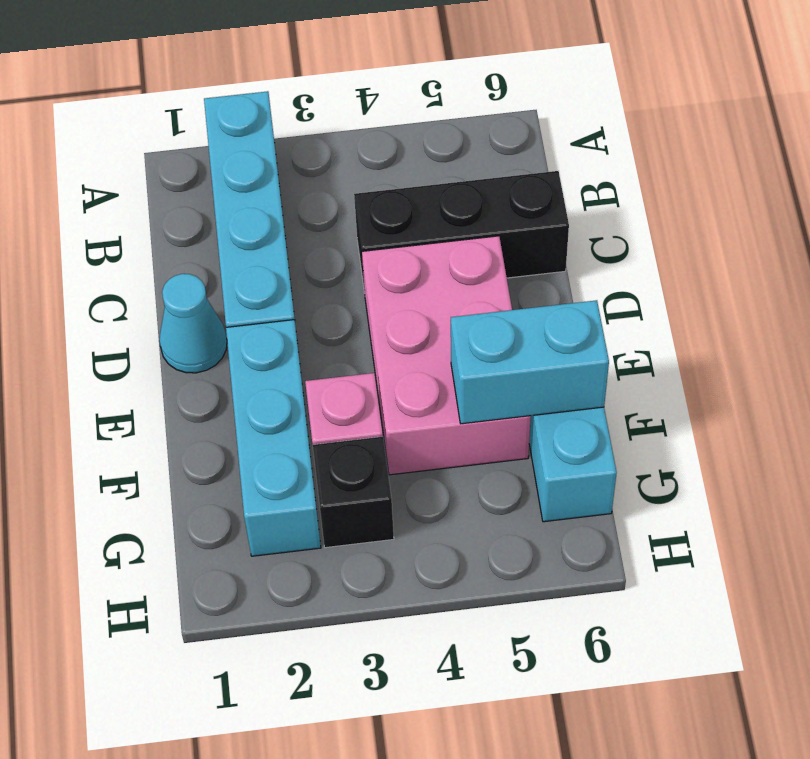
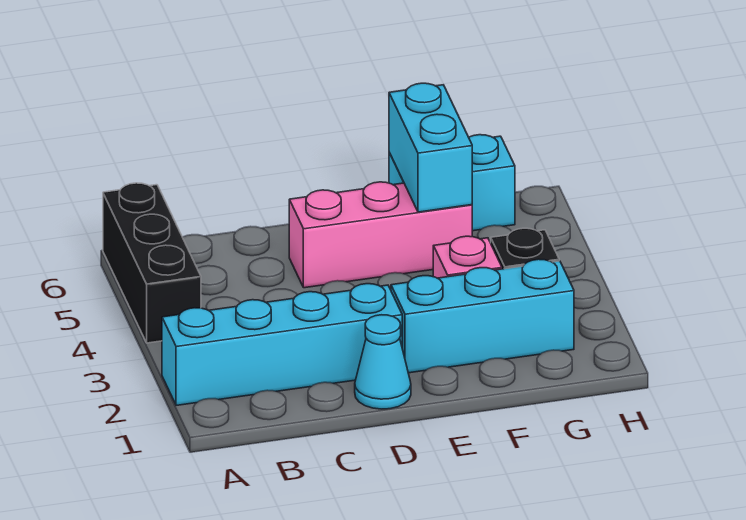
black brick C4:C6 level 1 -> black brick A4:A6 level 1
pink brick D4:F5 level 1 -> pink brick D5:F5 level 1

